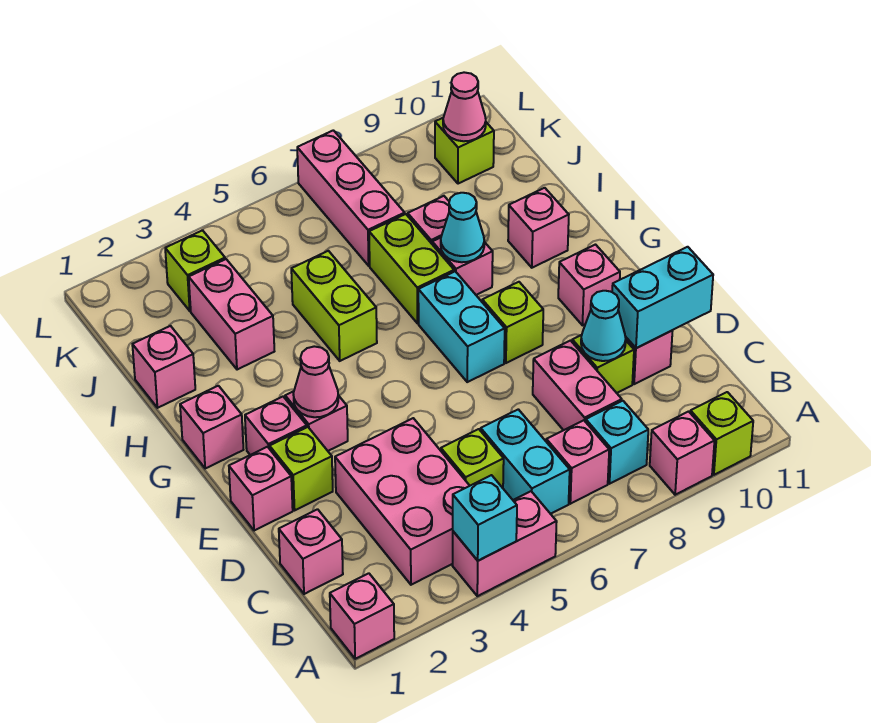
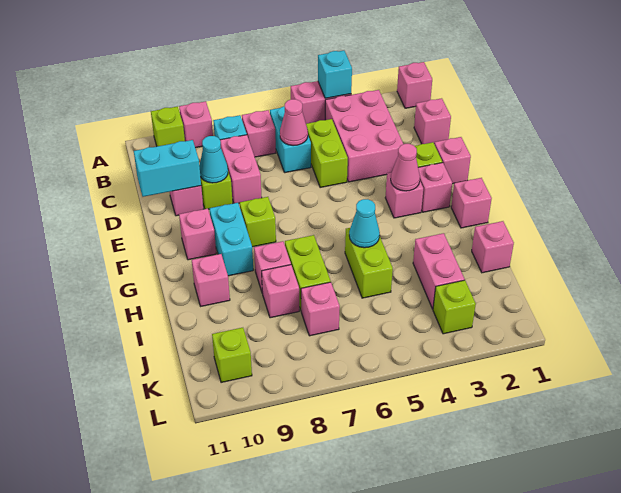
lime brick C5 level 1 -> lime brick C5:D5 level 1
cyan brick F7:G7 level 1 -> cyan brick F9:G9 level 1
cyan cone H8 level 2 -> cyan cone H5 level 2
pink brick J7:L7 level 1 -> pink brick J7 level 1
pink cone K10 level 2 -> pink cone C6 level 2

